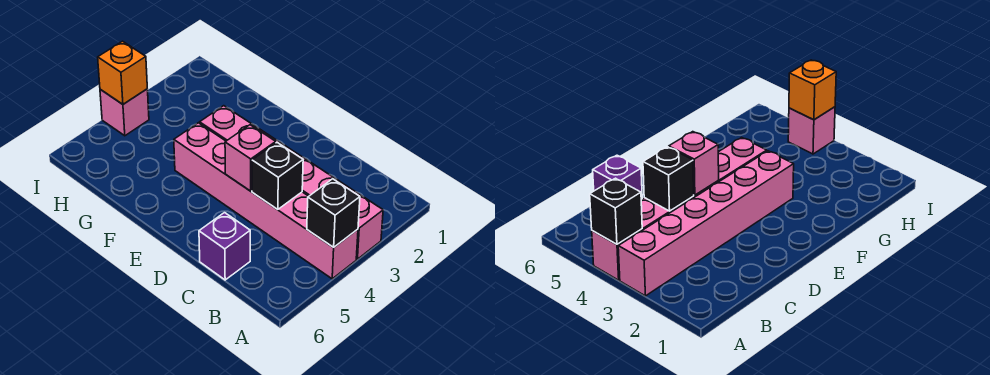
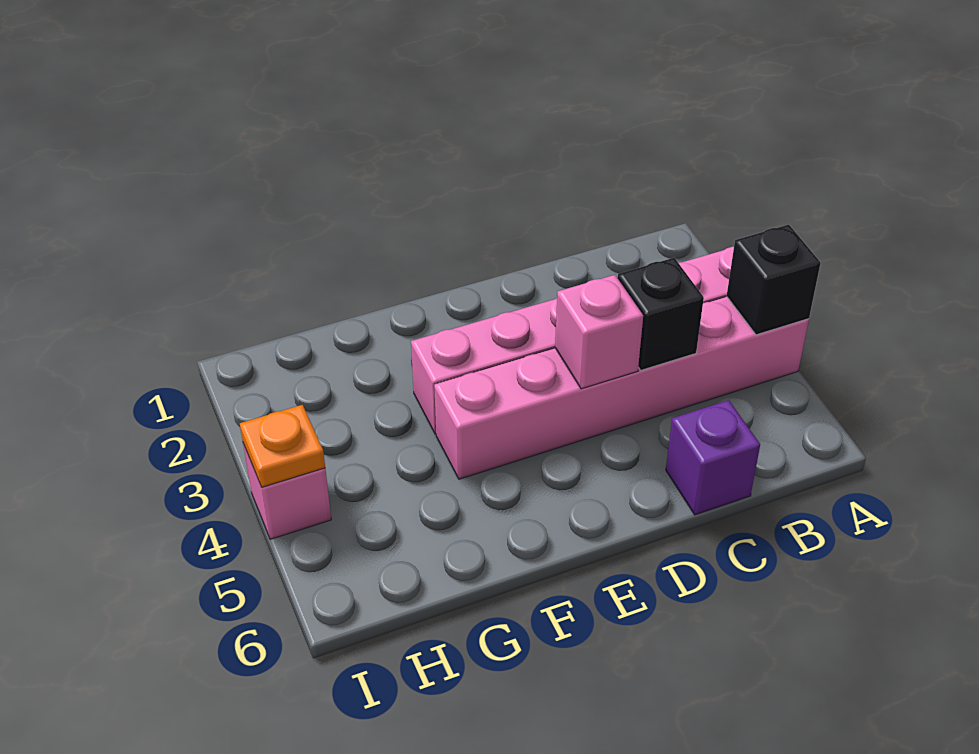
orange brick I4 level 2 -> orange plate I4 level 2

